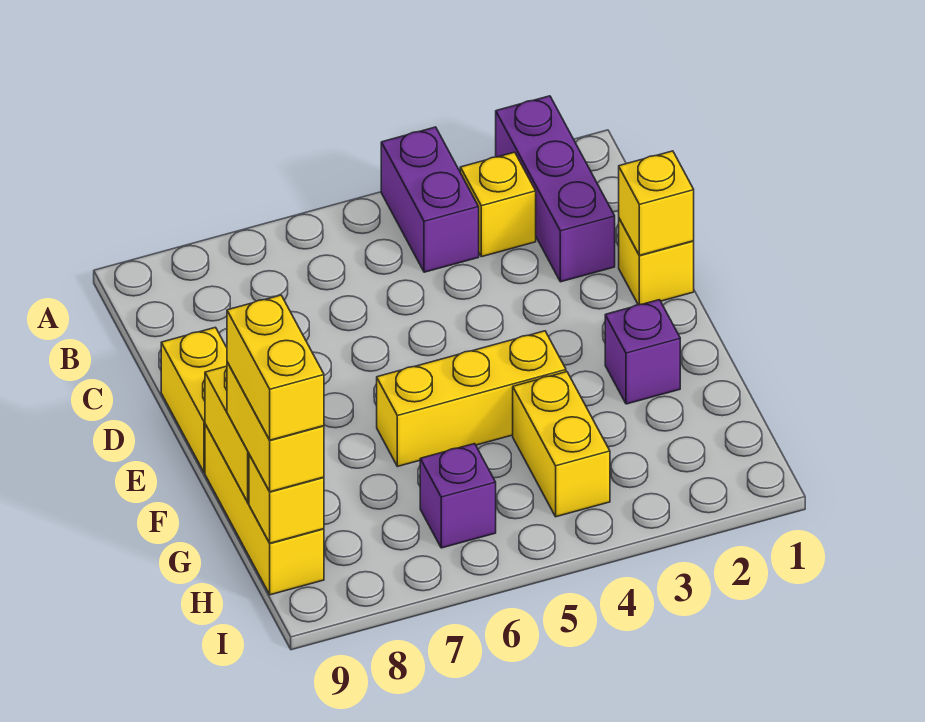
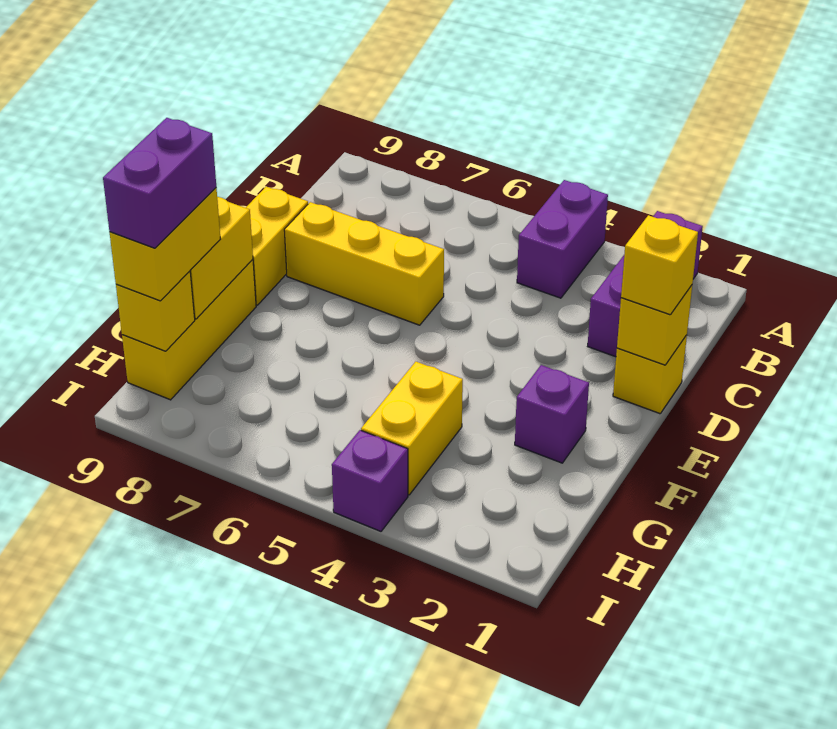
yellow brick B3 level 1 -> yellow brick D1 level 3
yellow brick F4:F6 level 1 -> yellow brick D6:D8 level 1
yellow brick G9:H9 level 4 -> purple brick G9:H9 level 4
purple brick H6 level 1 -> purple brick I4 level 1

